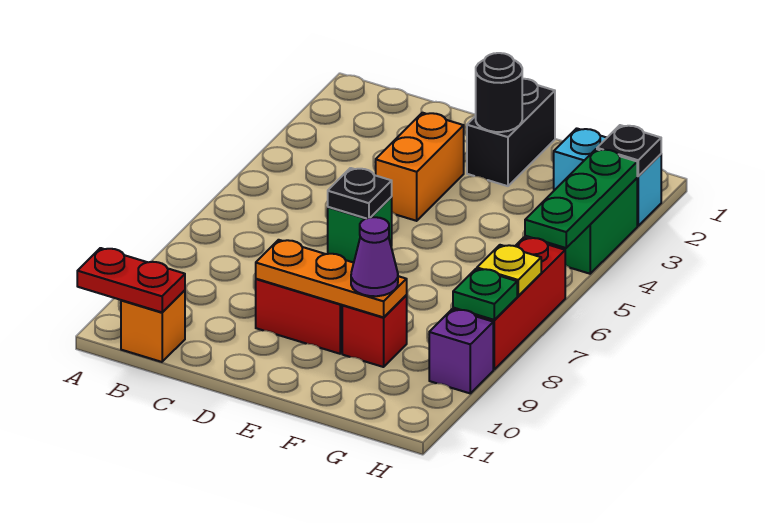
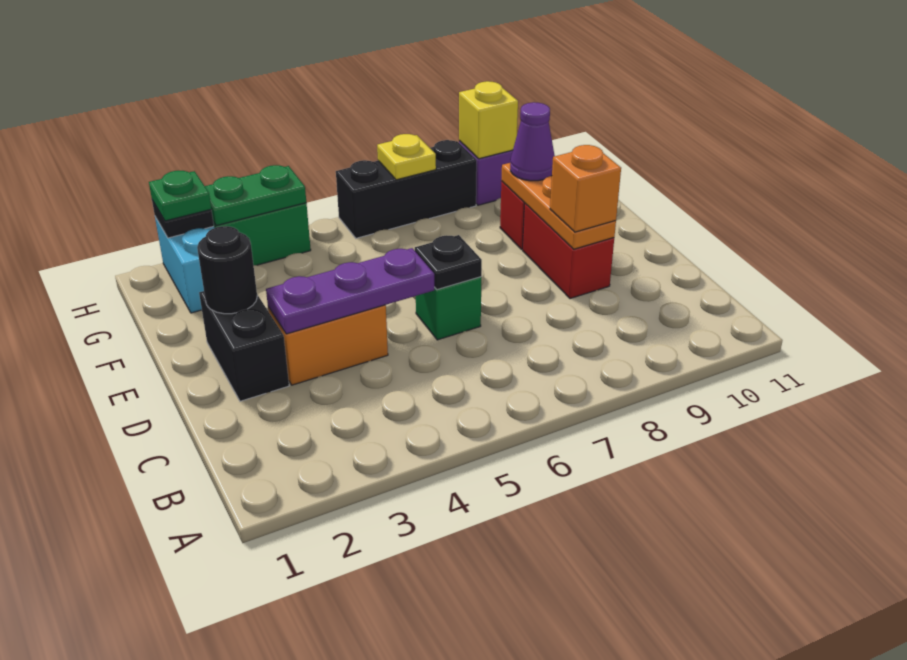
red plate A11:B11 level 2 -> none
orange brick B11 level 1 -> orange brick D9 level 3
none -> purple plate D3:D5 level 2
black brick E1:E2 level 1 -> black brick D2:E2 level 1
green plate H3:H5 level 2 -> green plate H3:H4 level 2
red brick H6:H8 level 1 -> black brick H6:H8 level 1
green plate H8 level 2 -> green plate H2 level 3
none -> yellow brick H9 level 2

